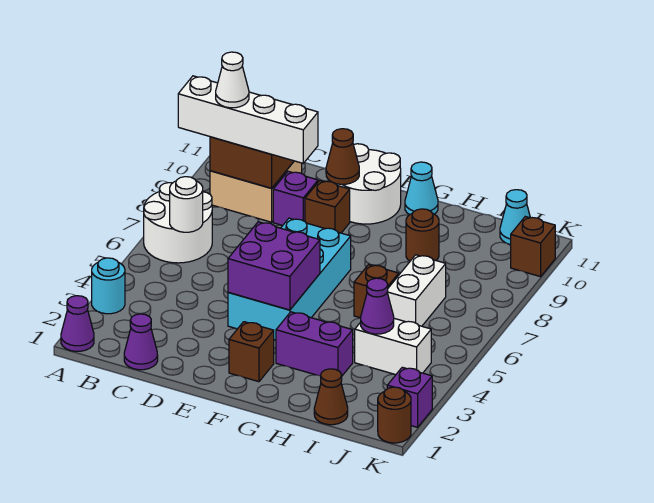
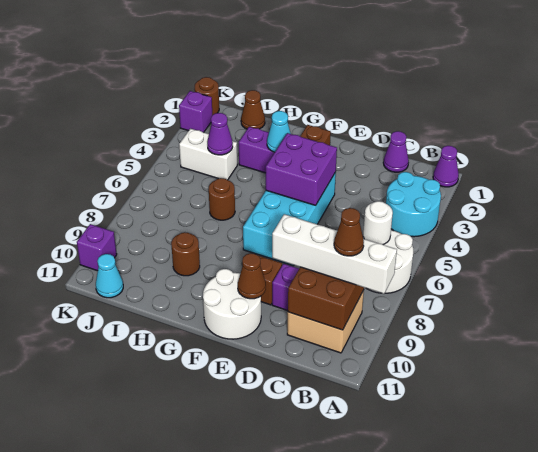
cyan round brick A3 level 1 -> cyan round brick A3:B4 level 1
white cone B9 level 4 -> brown cone B9 level 4
cyan cone G11 level 1 -> cyan cone G3 level 2
brown brick H6 level 1 -> brown round brick H6 level 1
white brick I6:I7 level 1 -> none
brown brick K10 level 1 -> purple brick K10 level 1

